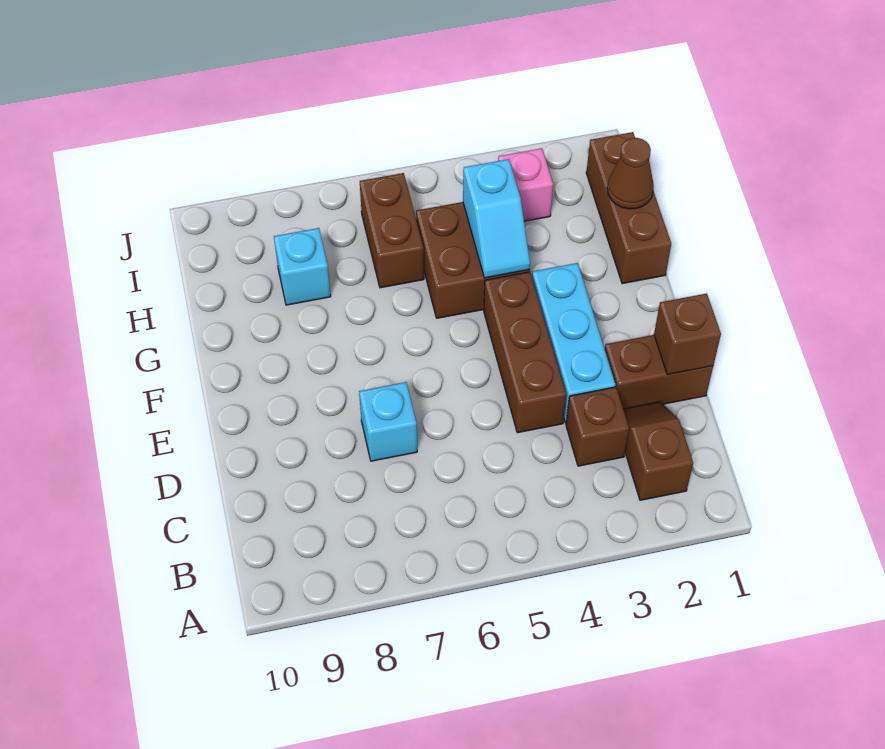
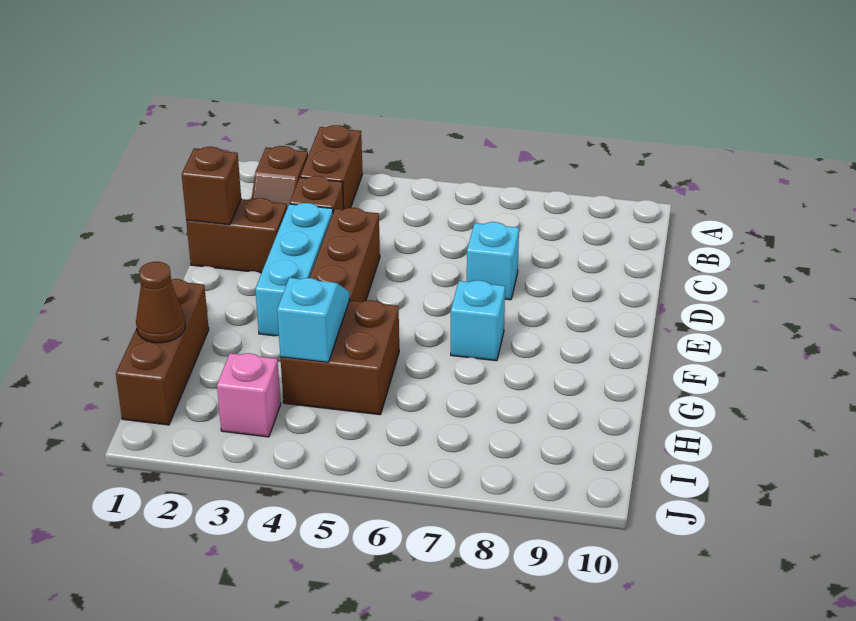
brown brick H6:I6 level 1 -> brown brick A3:B3 level 1
cyan brick H8 level 1 -> cyan brick F7 level 1

